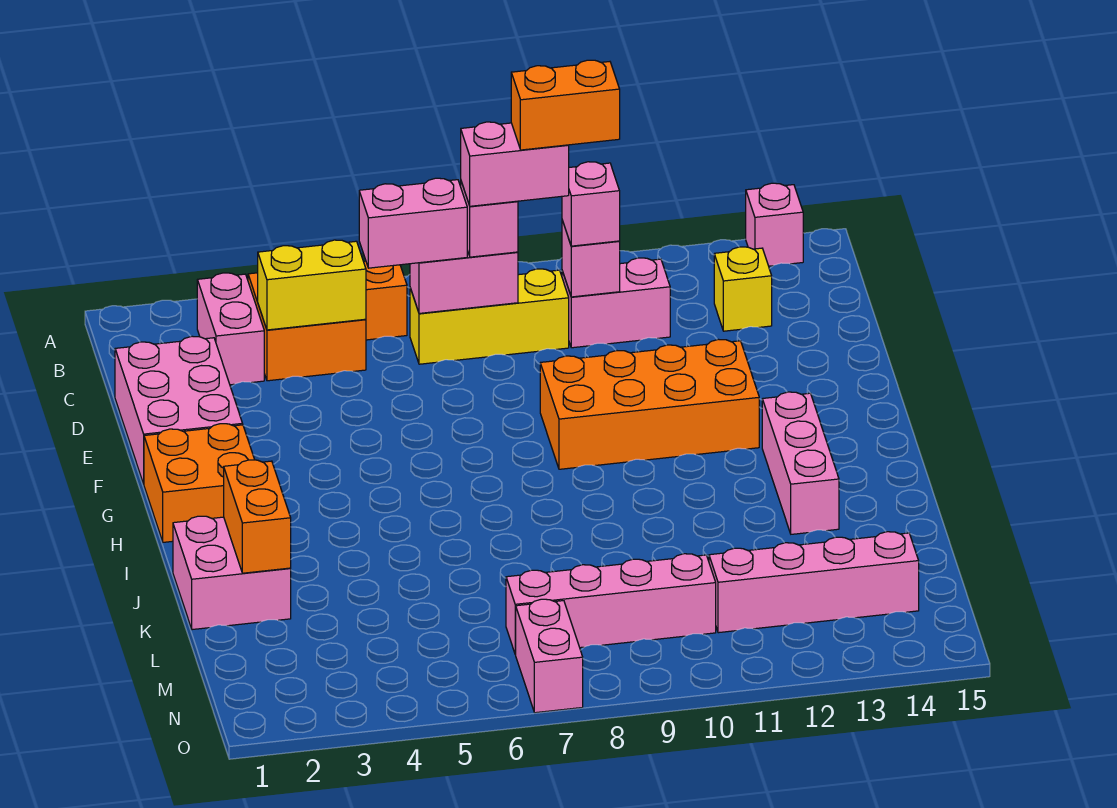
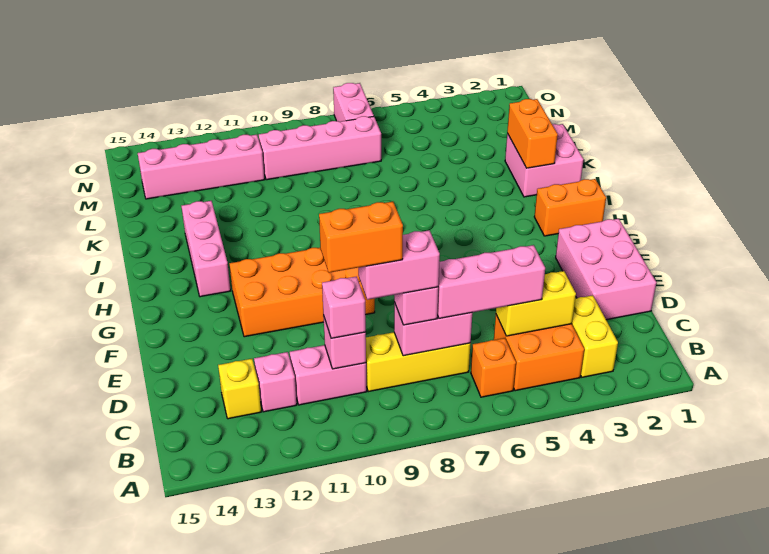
pink brick A14 level 1 -> pink brick C12 level 1
pink brick B3:C3 level 1 -> yellow brick B3:C3 level 1
pink brick C6:C7 level 3 -> pink brick C5:C7 level 3
orange brick G1:H2 level 1 -> orange brick H1:H2 level 1

